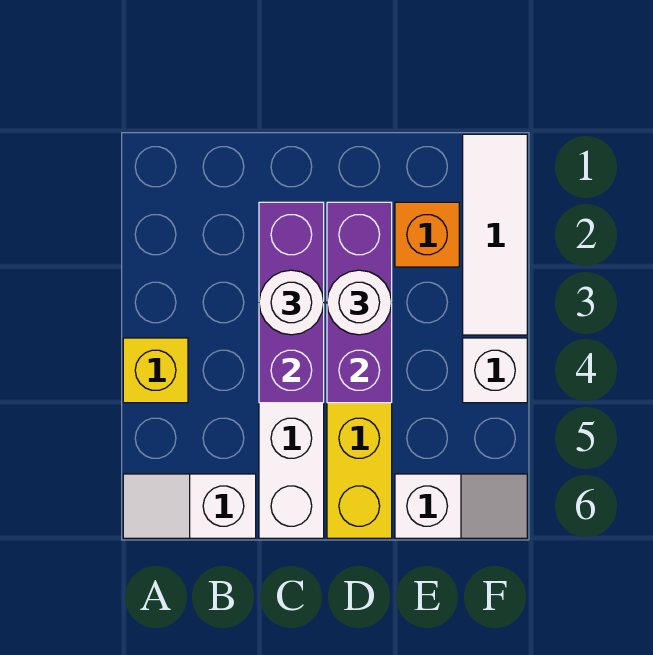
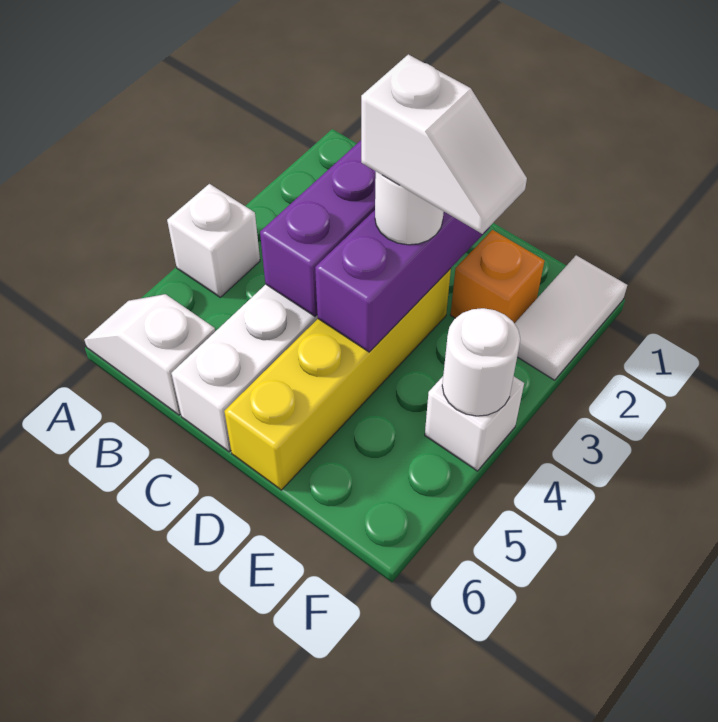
yellow brick A4 level 1 -> white brick A4 level 1
white round brick C3 level 3 -> white round brick F4 level 2
white slope E6:F6 level 1 top E -> white slope D3:E3 level 4 top D
white tile F1:F3 level 1 -> white tile F1:F2 level 1

